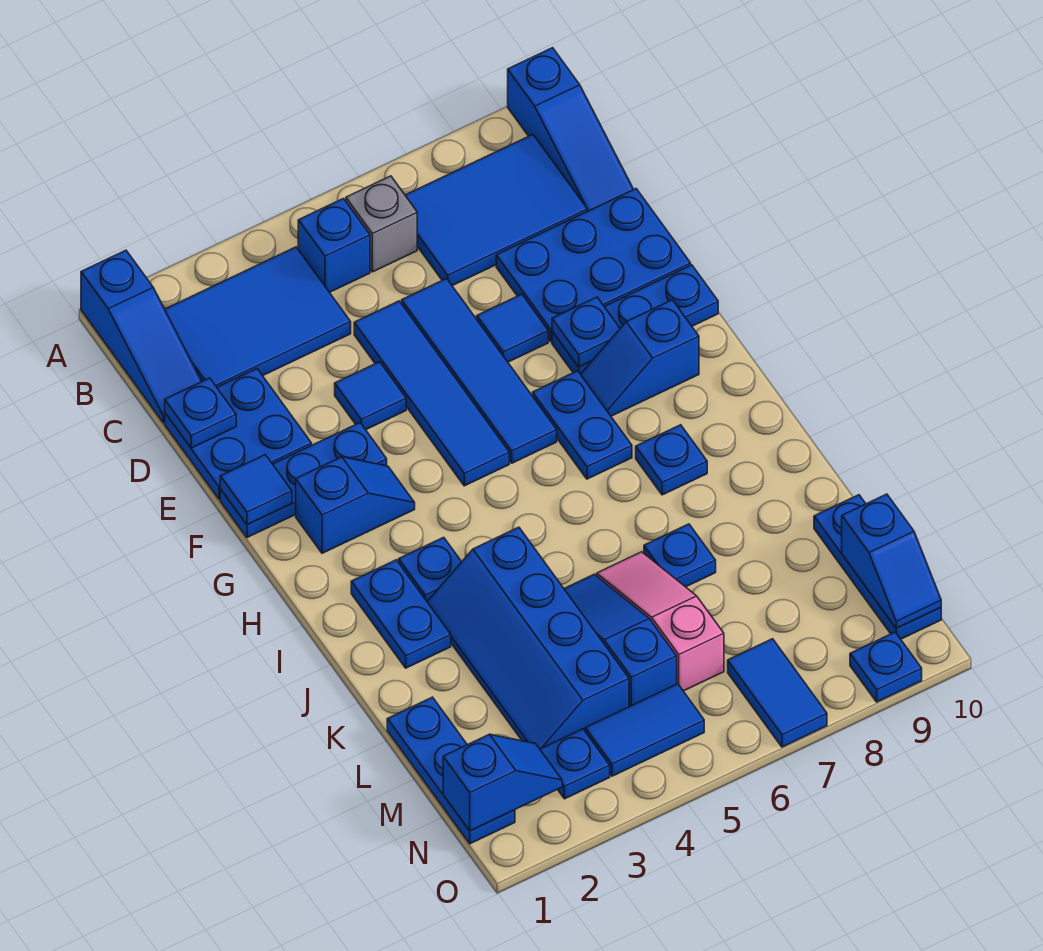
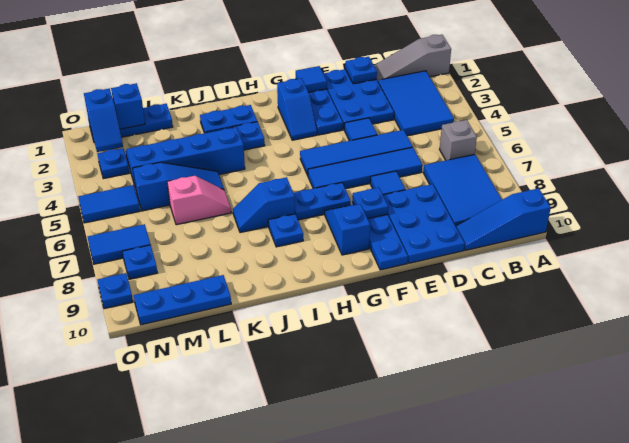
blue slope A1:C1 level 1 top A -> grey slope A1:C1 level 1 top A
blue brick B5 level 1 -> blue brick M1 level 2
blue plate D1:E2 level 1 -> blue plate D1:E3 level 1
pink slope K6:M6 level 1 top M -> pink slope K6:L6 level 1 top L
blue plate K7 level 1 -> blue plate N8 level 1
blue slope M10:N10 level 2 top M -> blue slope I7:J7 level 1 top I
blue tile N4:N5 level 1 -> blue tile N5:O5 level 1

